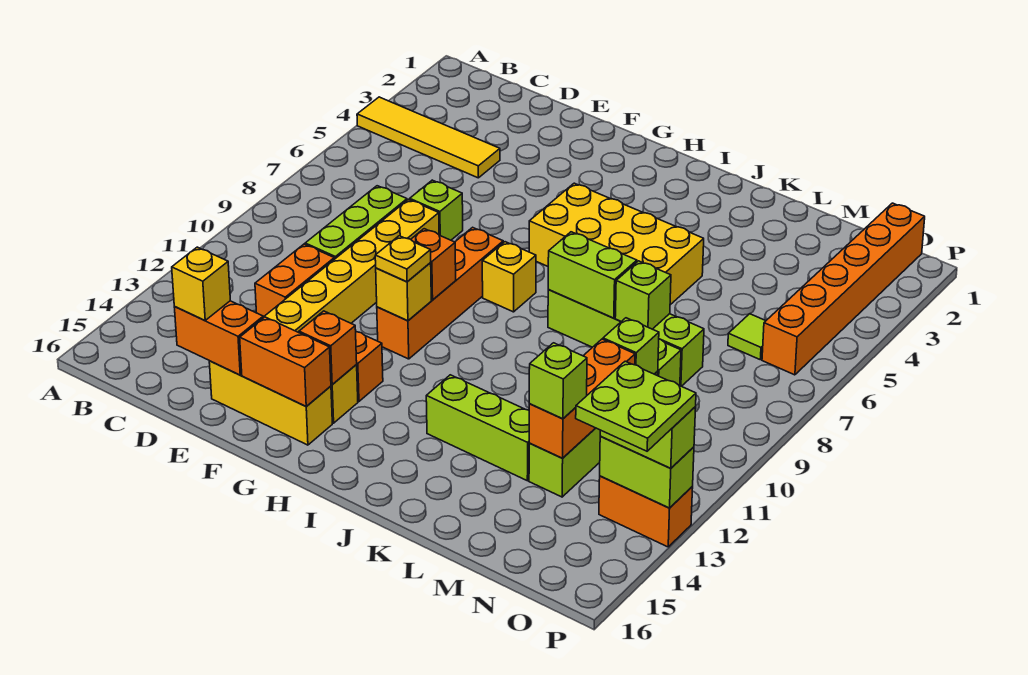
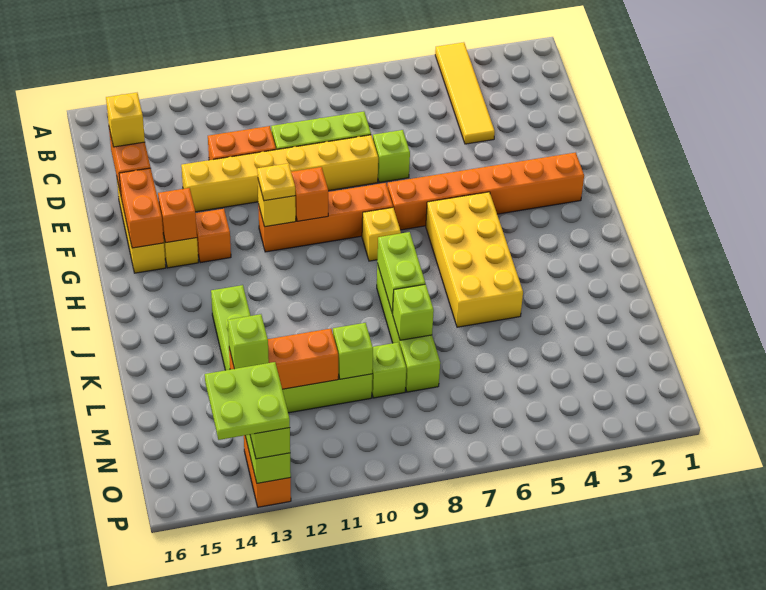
lime tile N6 level 1 -> none
orange brick O1:O6 level 1 -> orange brick G2:G7 level 1

